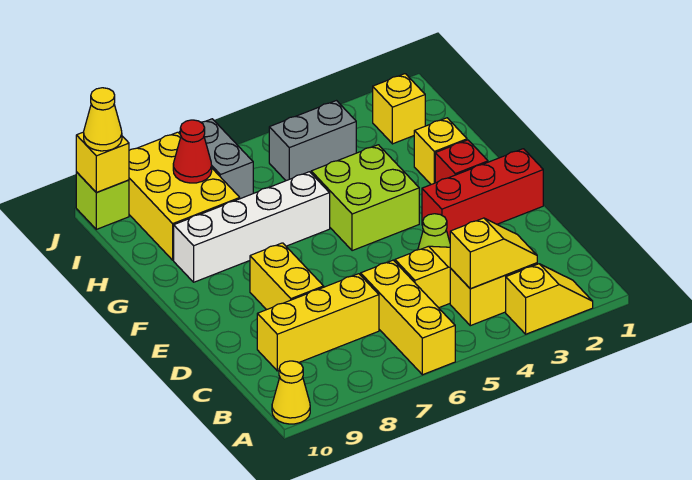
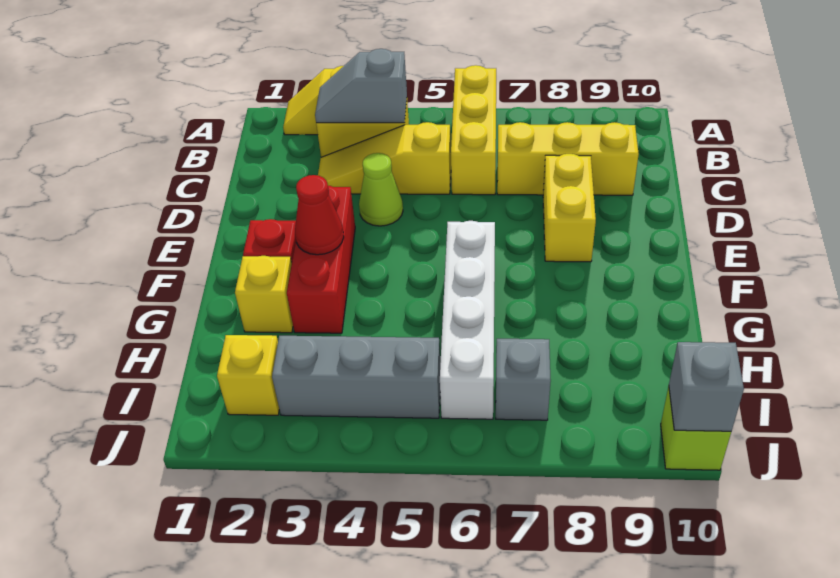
yellow cone A10 level 1 -> none
yellow slope B3:B4 level 2 top 4 -> grey slope B3:B4 level 2 top 4
red brick E1:E3 level 1 -> red brick E3:G3 level 1
lime brick F4:G5 level 1 -> none
white brick G6:G9 level 1 -> white brick F6:I6 level 1
yellow brick H8:J9 level 1 -> none
grey brick I4:I5 level 1 -> grey brick I3:I5 level 1
grey brick I7:J7 level 1 -> grey brick I7 level 1
red cone I8 level 2 -> red cone F3 level 2
yellow brick J10 level 2 -> grey brick J10 level 2
yellow cone J10 level 3 -> none

